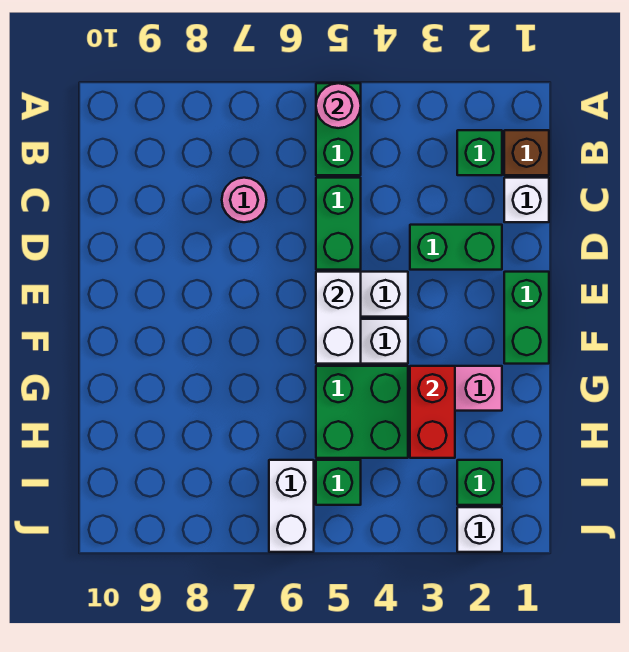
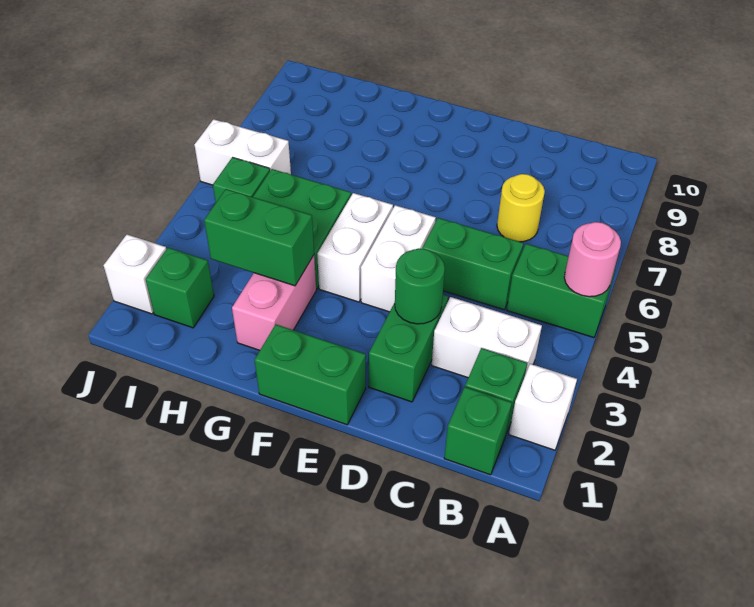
brown brick B1 level 1 -> green brick B1 level 1
white brick C1 level 1 -> white brick A2 level 1
pink round brick C7 level 1 -> yellow round brick C7 level 1
none -> green round brick D3 level 2
white brick E5:F5 level 2 -> white brick B3:C3 level 1
red brick G3:H3 level 2 -> green brick G3:H3 level 2

